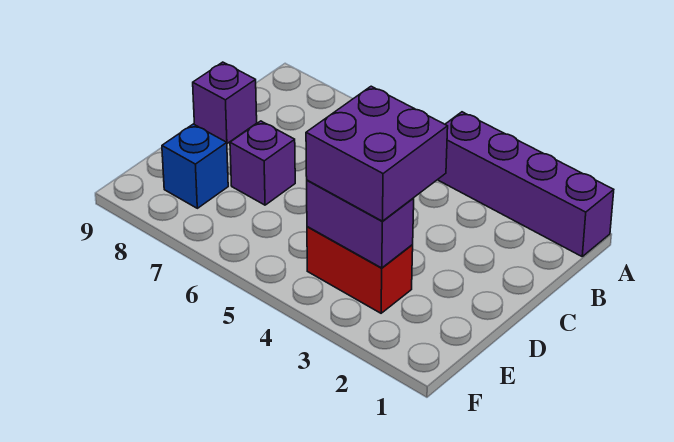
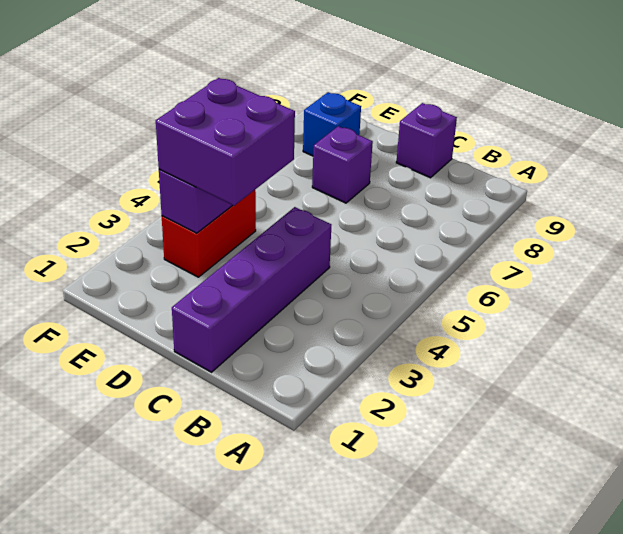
purple brick A1:A4 level 1 -> purple brick C1:C4 level 1

